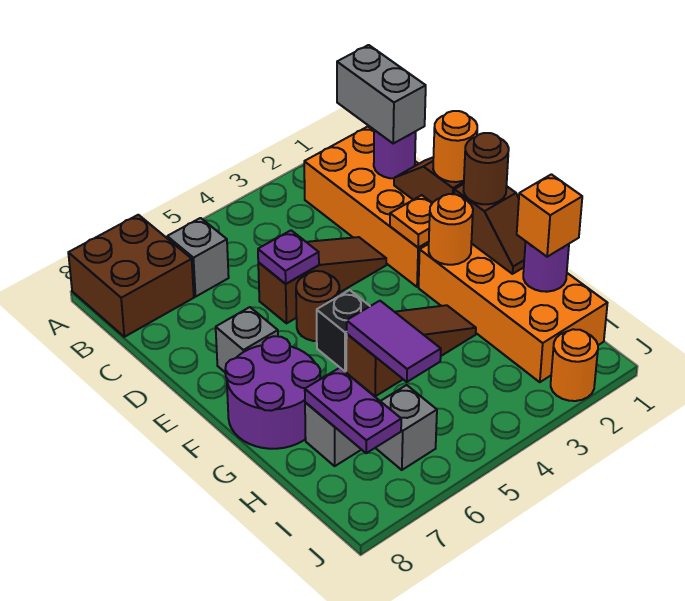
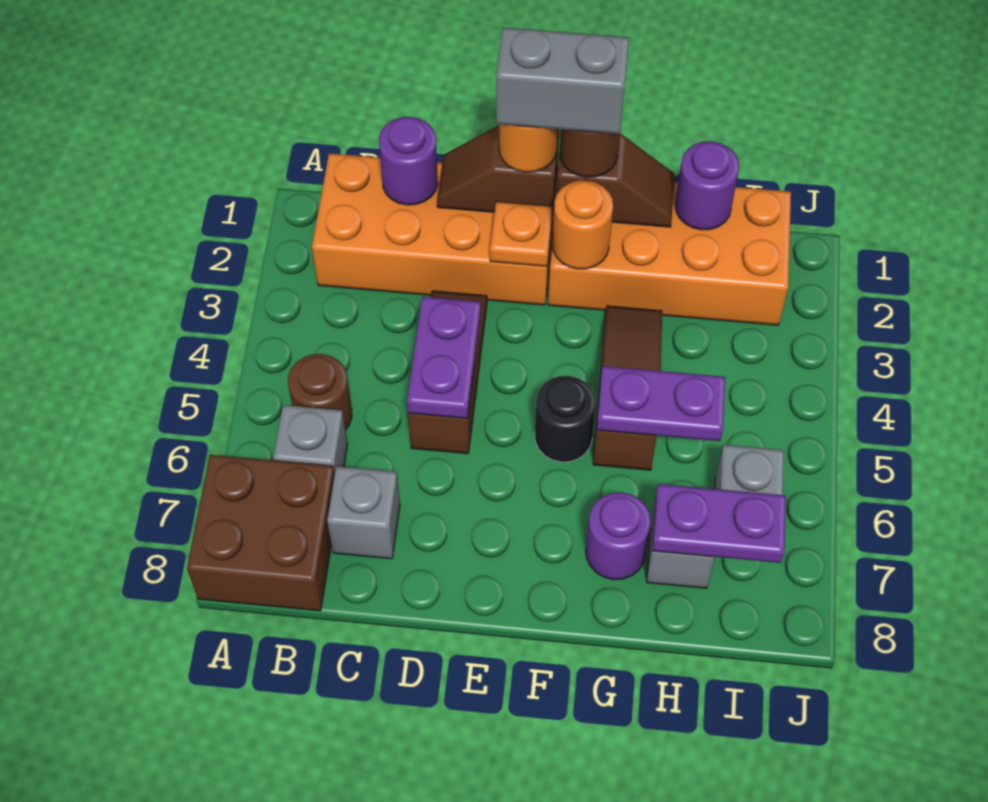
grey brick B1:C1 level 3 -> grey brick E1:F1 level 4
purple plate D5 level 2 -> purple plate D4:D5 level 2
brown round brick E5 level 1 -> brown round brick B5 level 1
grey brick E7 level 1 -> grey brick C7 level 1
black brick F5 level 1 -> black round brick F5 level 1
purple round brick F7:G8 level 1 -> purple round brick G7 level 1
purple tile G5:H5 level 2 -> purple plate G5:H5 level 2
orange brick H1 level 3 -> none
orange round brick J2 level 1 -> none

